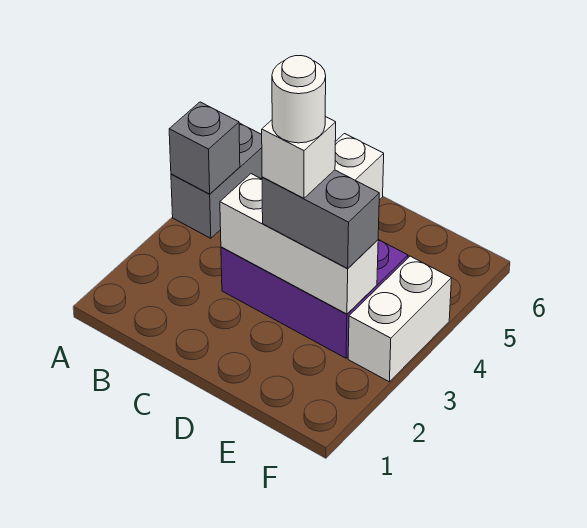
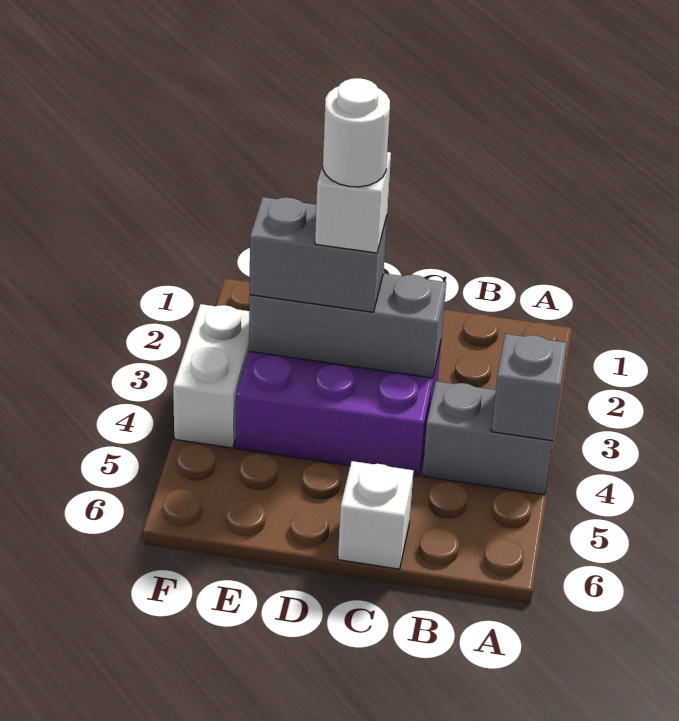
grey brick A4:A5 level 1 -> grey brick A4:B4 level 1
white brick C3:E3 level 2 -> grey brick C3:E3 level 2

